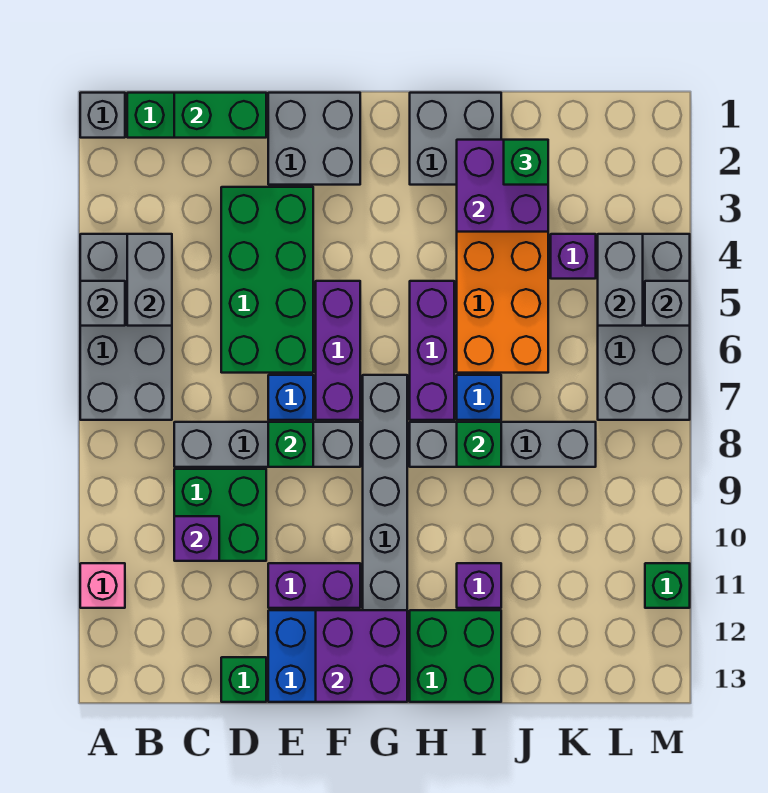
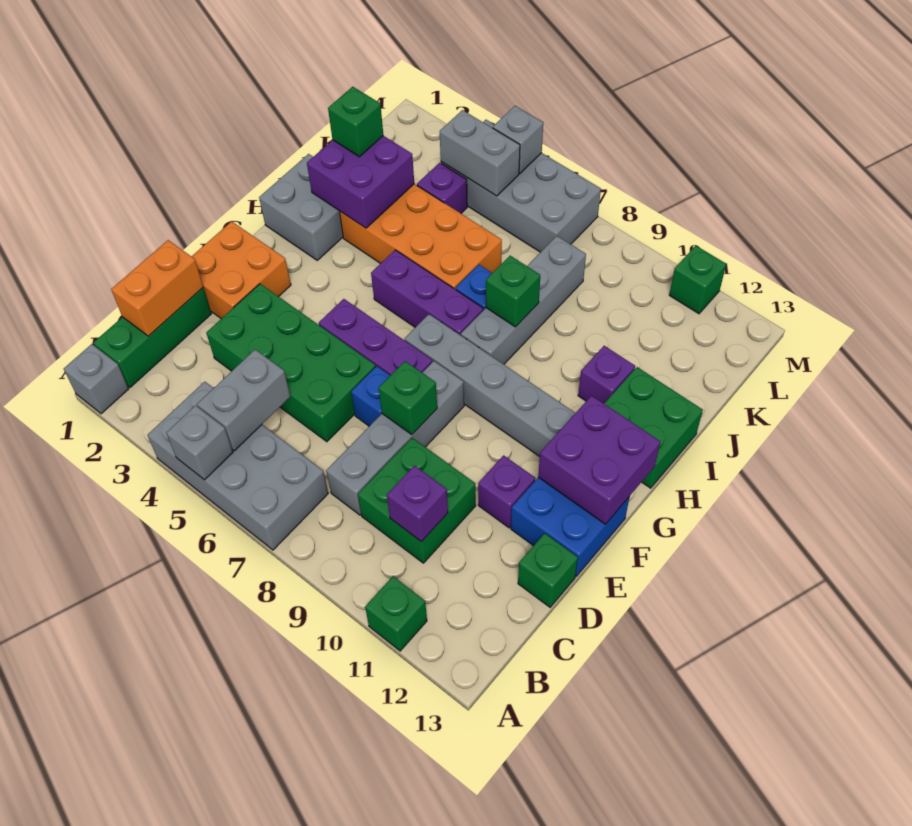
pink brick A11 level 1 -> green brick A11 level 1
grey brick B4:B5 level 2 -> grey brick B5:C5 level 2
green brick C1:D1 level 2 -> orange brick C1:D1 level 2
grey brick E1:F2 level 1 -> orange brick E1:F2 level 1
purple brick E11:F11 level 1 -> purple brick E11 level 1

